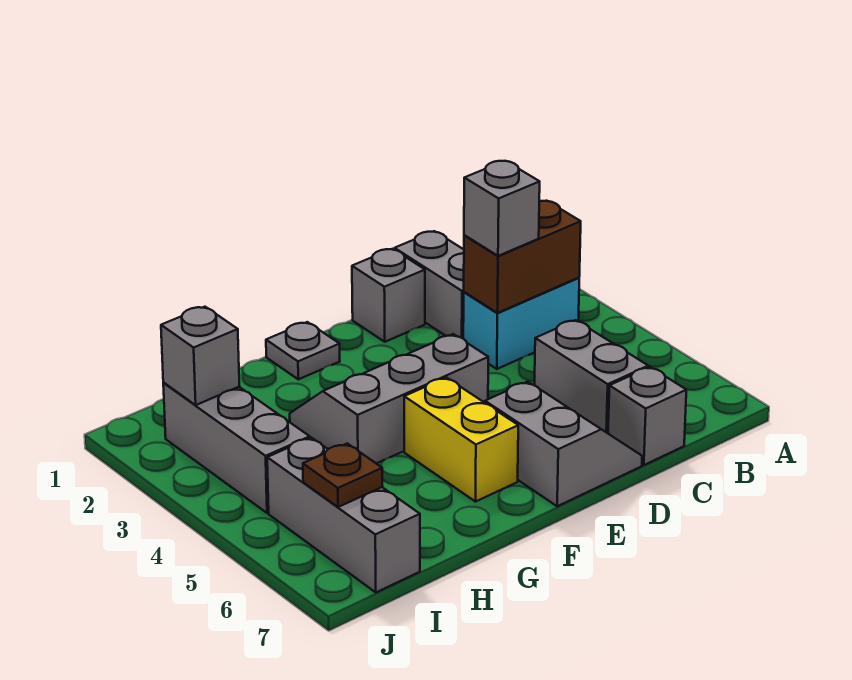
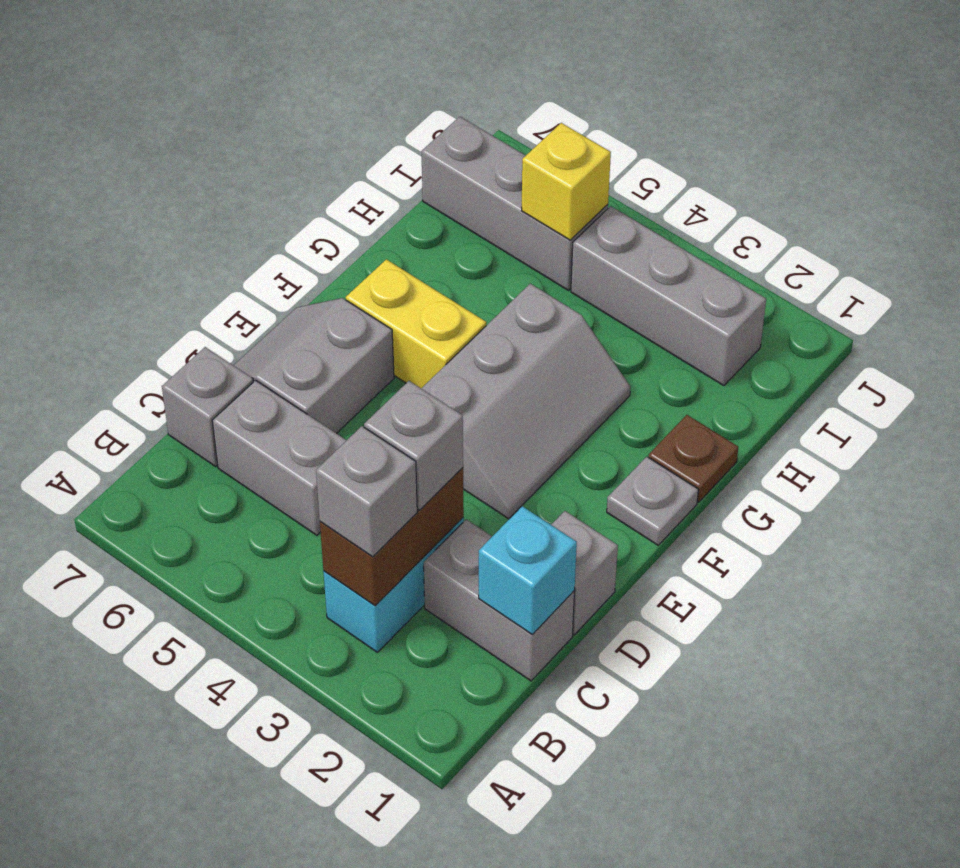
none -> cyan brick C1 level 2
grey slope D6:E7 level 1 top E -> grey slope D6:E7 level 1 top 6
grey brick I2 level 2 -> grey brick B3 level 3
none -> yellow brick I5 level 2
brown plate I6 level 2 -> brown plate G1 level 1

